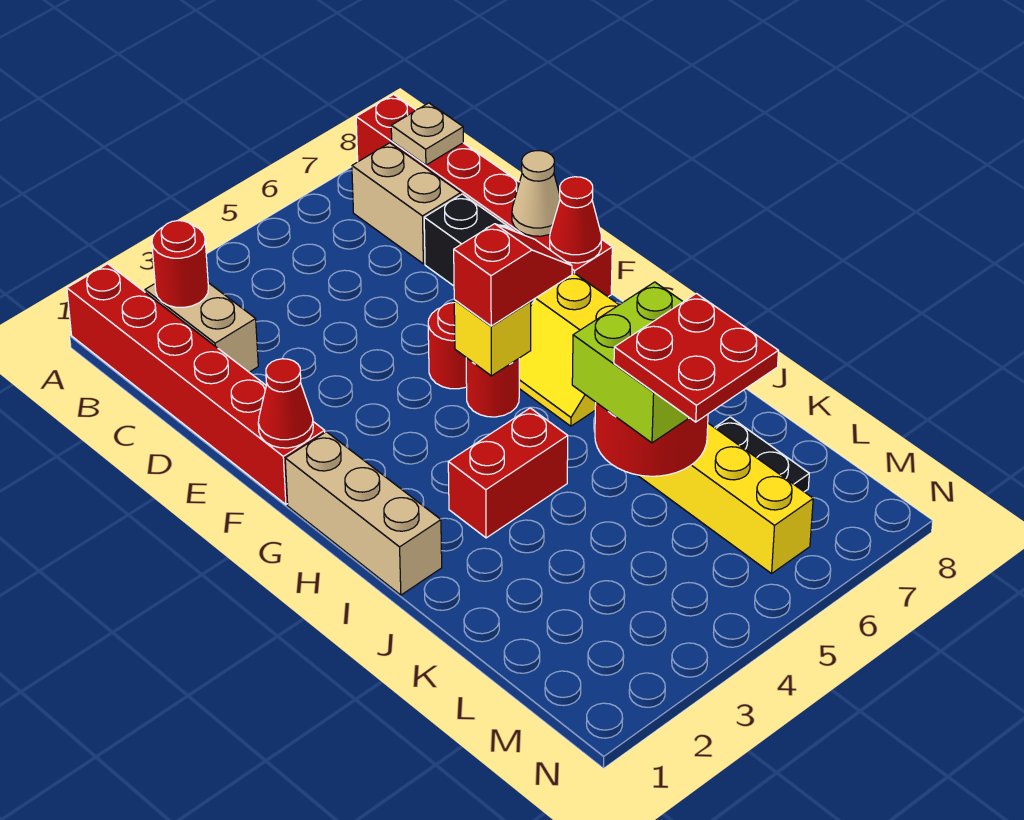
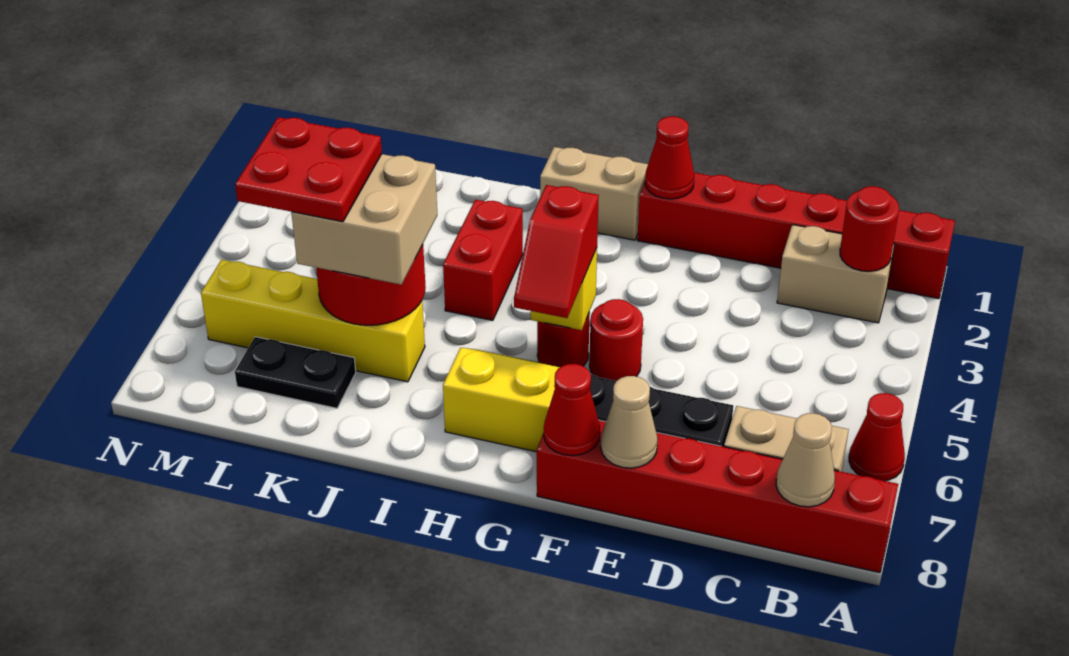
none -> red cone A6 level 1
tan plate B8 level 2 -> tan cone B8 level 2
tan brick G1:I1 level 1 -> tan brick G1:H1 level 1
lime brick J5:K6 level 3 -> tan brick J5:K6 level 3

